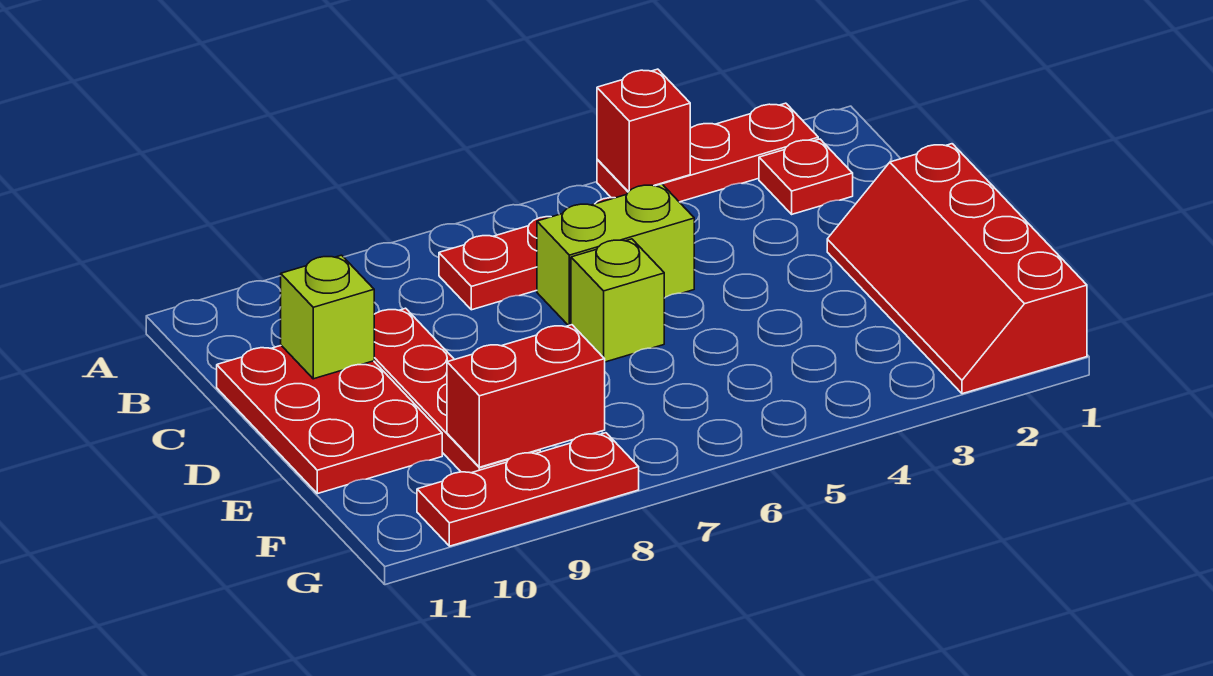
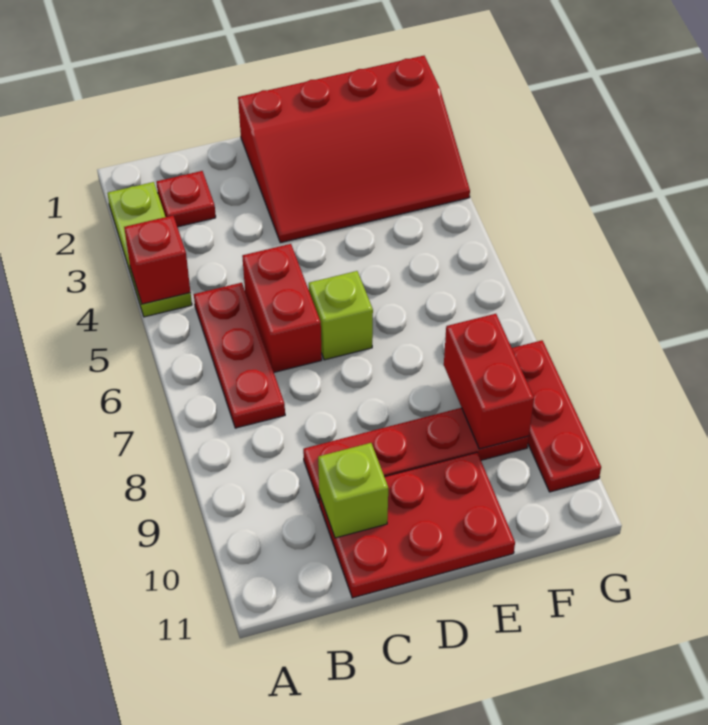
red plate A2:A4 level 1 -> lime plate A2:A4 level 1
lime brick C5:C6 level 1 -> red brick C5:C6 level 1
red slope D1:G2 level 1 top 1 -> red slope D1:G3 level 1 top 1

